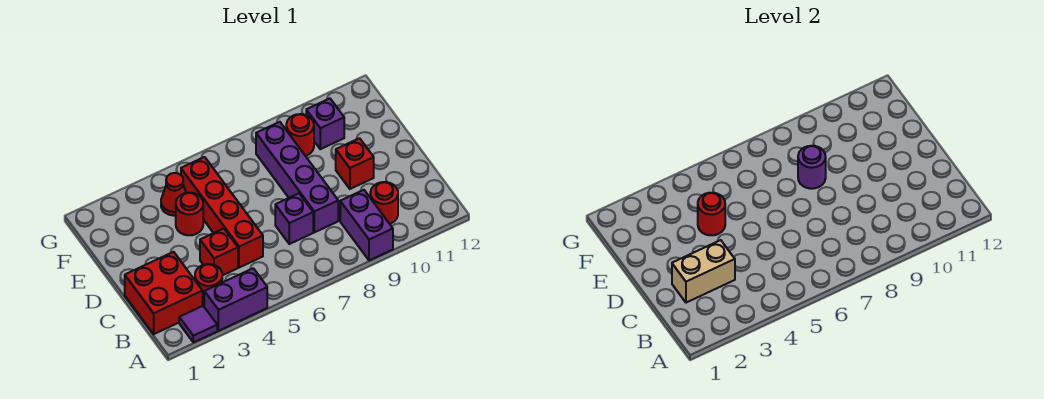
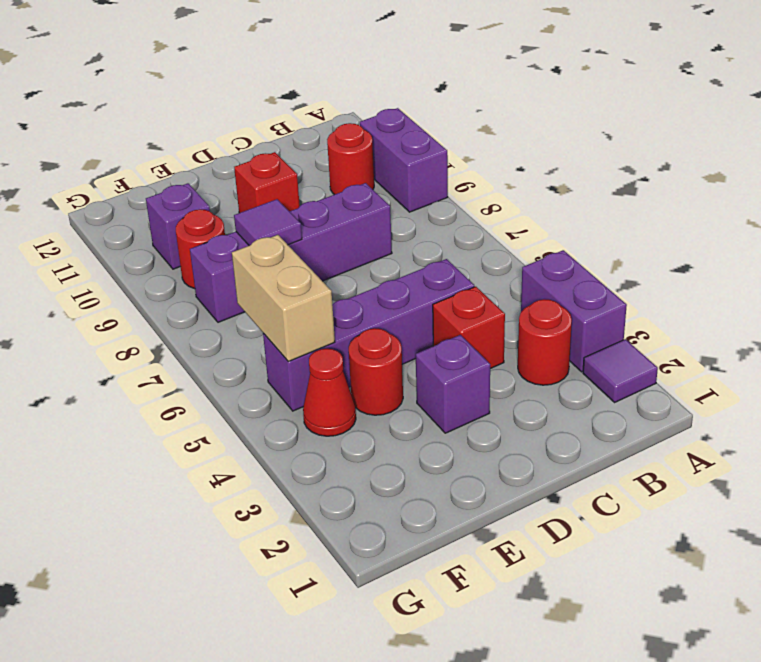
purple brick A9:B9 level 1 -> purple brick A9:A10 level 1
red brick B1:C2 level 1 -> none
tan brick C2:C3 level 2 -> tan brick F5:F6 level 2
red brick C5:F5 level 1 -> purple brick C5:F5 level 1
purple brick C7 level 1 -> purple brick D3 level 1
red round brick E4 level 2 -> none
purple round brick E8 level 2 -> purple tile E8 level 2

